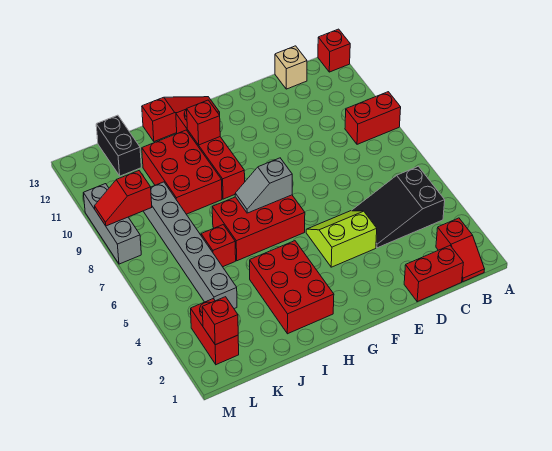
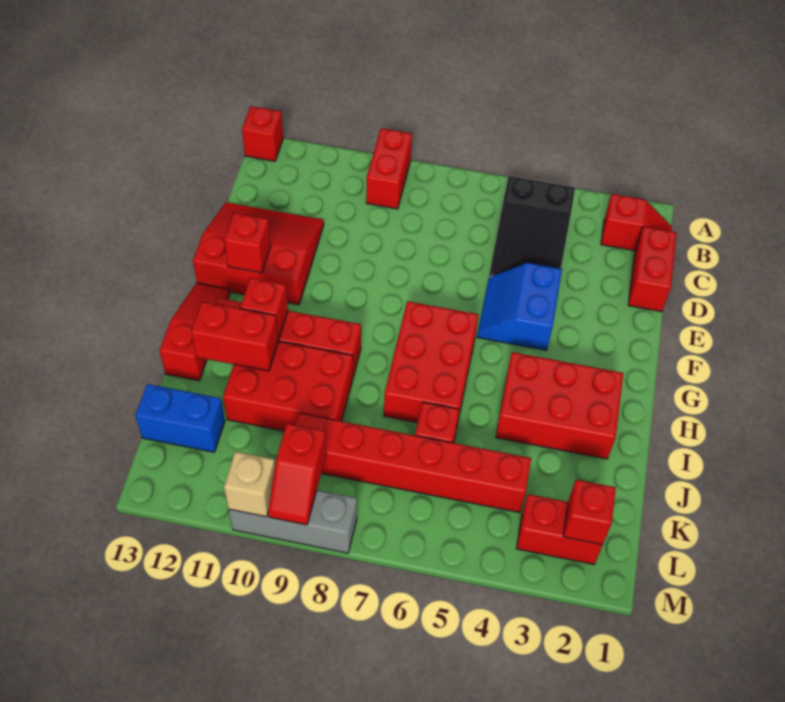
tan brick C13 level 1 -> tan brick M10 level 2
none -> red slope D11:F13 level 1 top F
lime slope E4:F5 level 1 top 4 -> blue slope E4:F5 level 1 top 4
none -> red brick F12 level 2
grey slope G7:H7 level 2 top G -> none
none -> red brick I11:I12 level 2
grey brick K4:K9 level 1 -> red brick K4:K9 level 1
black brick K12:K13 level 1 -> blue brick K12:K13 level 1

